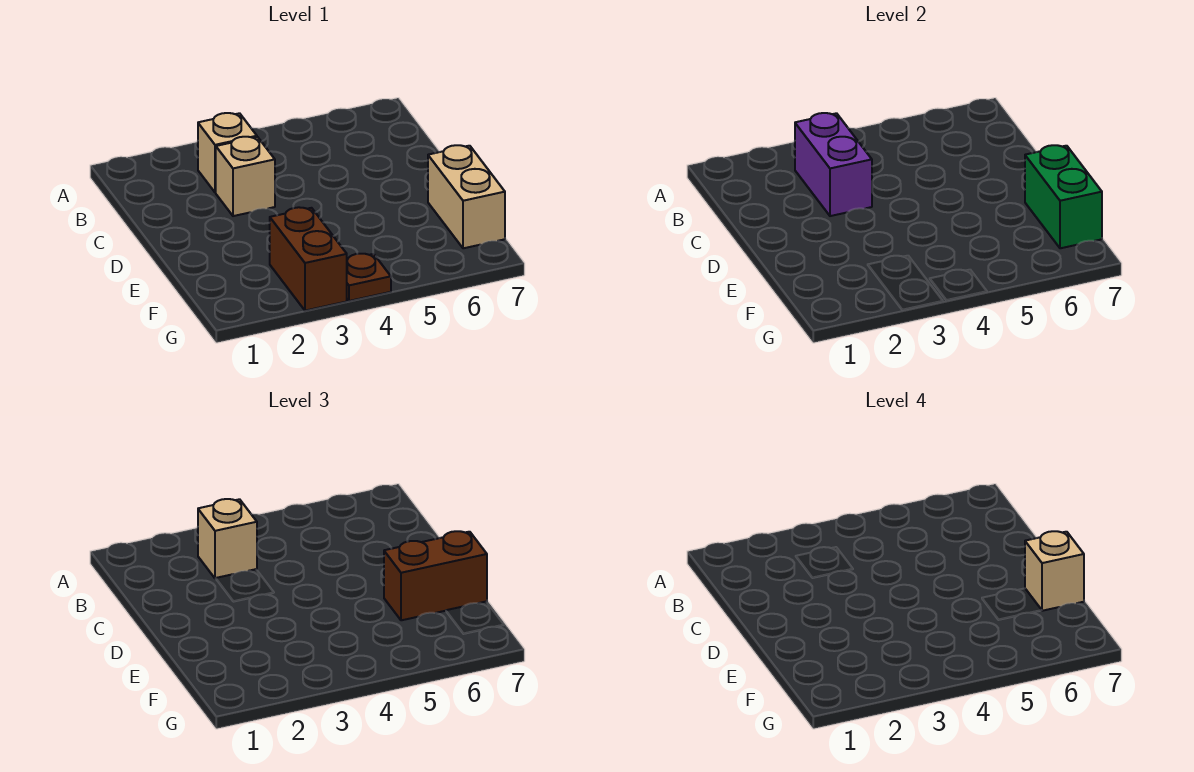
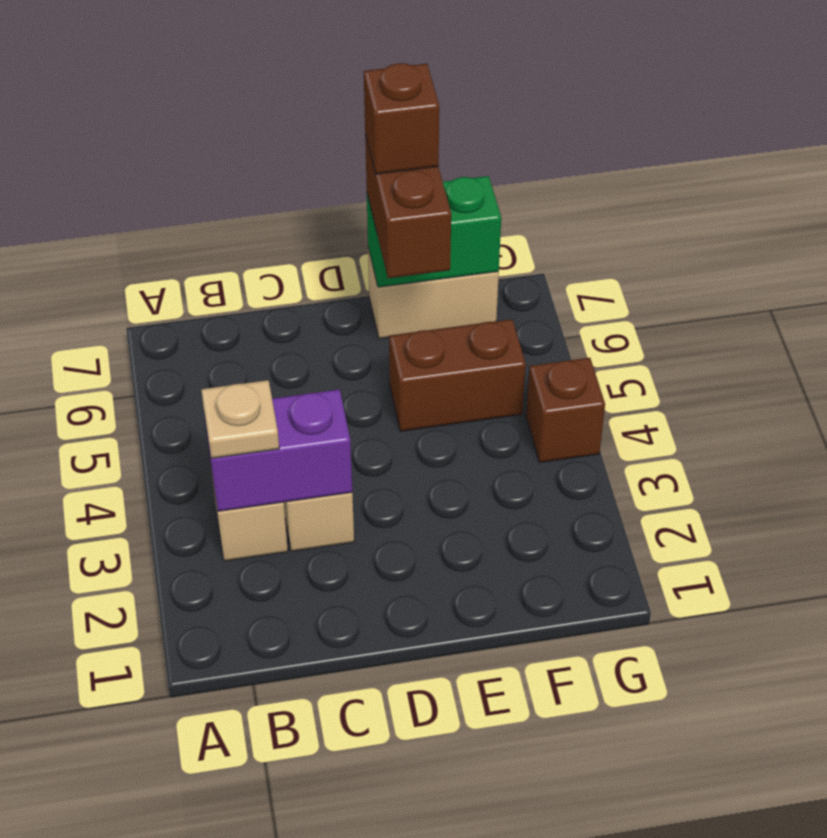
tan brick B3 level 3 -> tan plate B3 level 3
tan brick E7 level 4 -> brown brick E7 level 4
brown brick F3:G3 level 1 -> brown brick E5:F5 level 1
brown plate G4 level 1 -> brown brick G4 level 1

